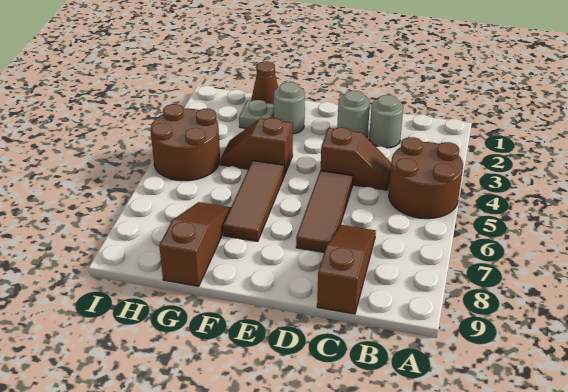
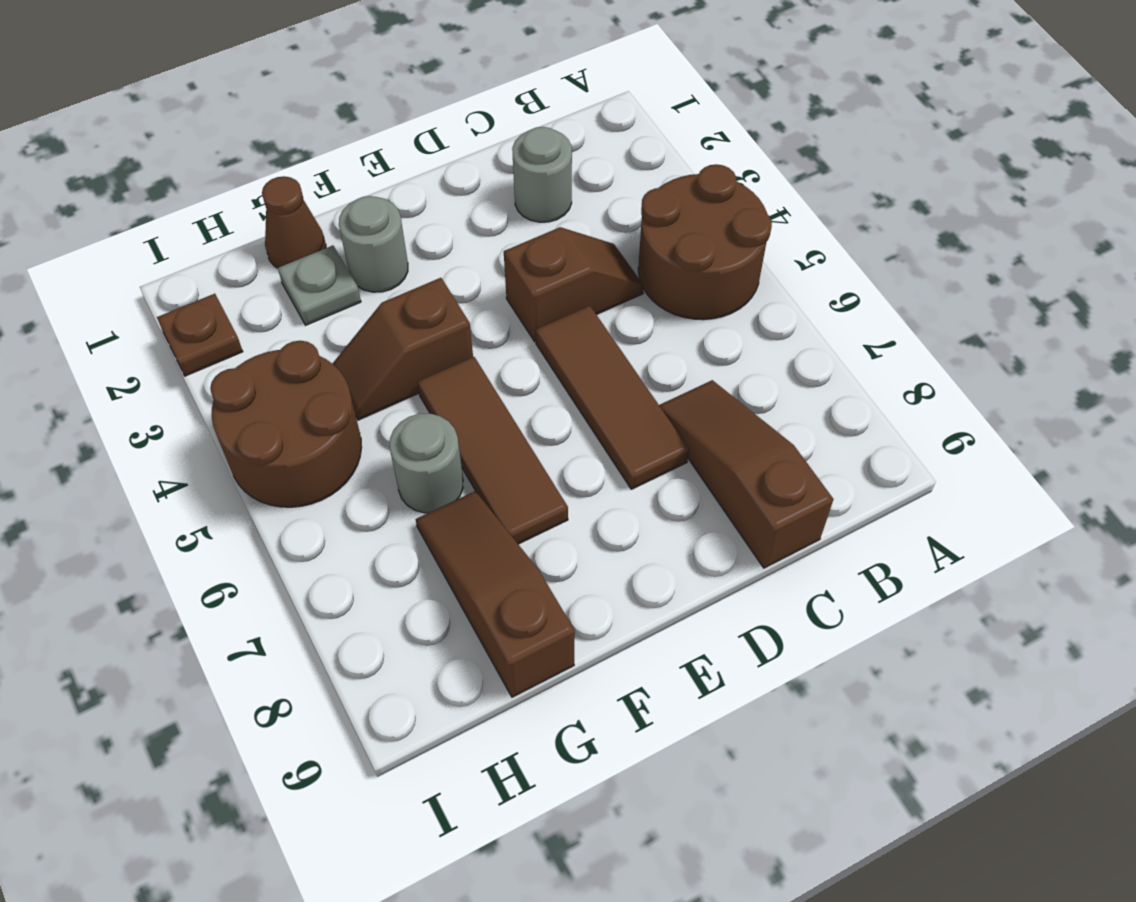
grey round brick D2 level 1 -> grey round brick G6 level 1
none -> brown plate I2 level 1

